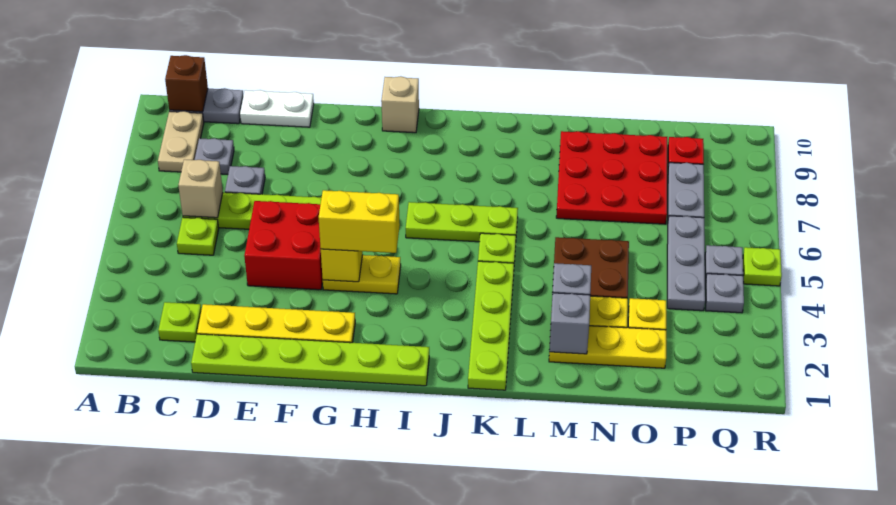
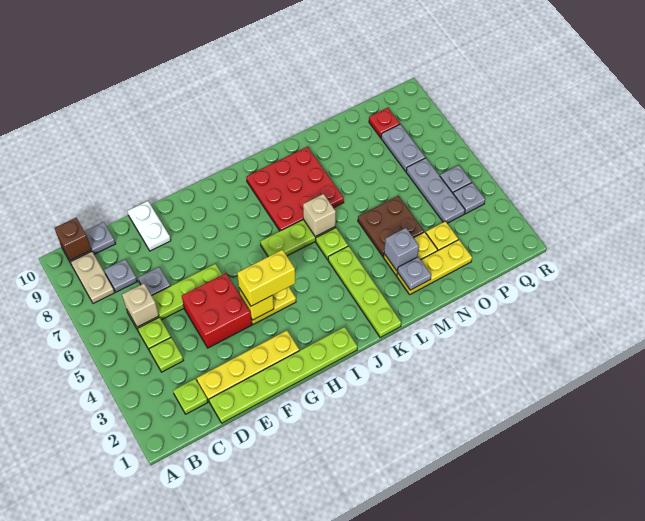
white plate D10:E10 level 1 -> white plate E9:E10 level 1
tan brick H10 level 1 -> tan brick K6 level 2
grey brick M2 level 2 -> grey plate M2 level 2
red plate M7:O9 level 1 -> red plate J7:L9 level 1
lime plate R5 level 1 -> lime plate C4 level 1

